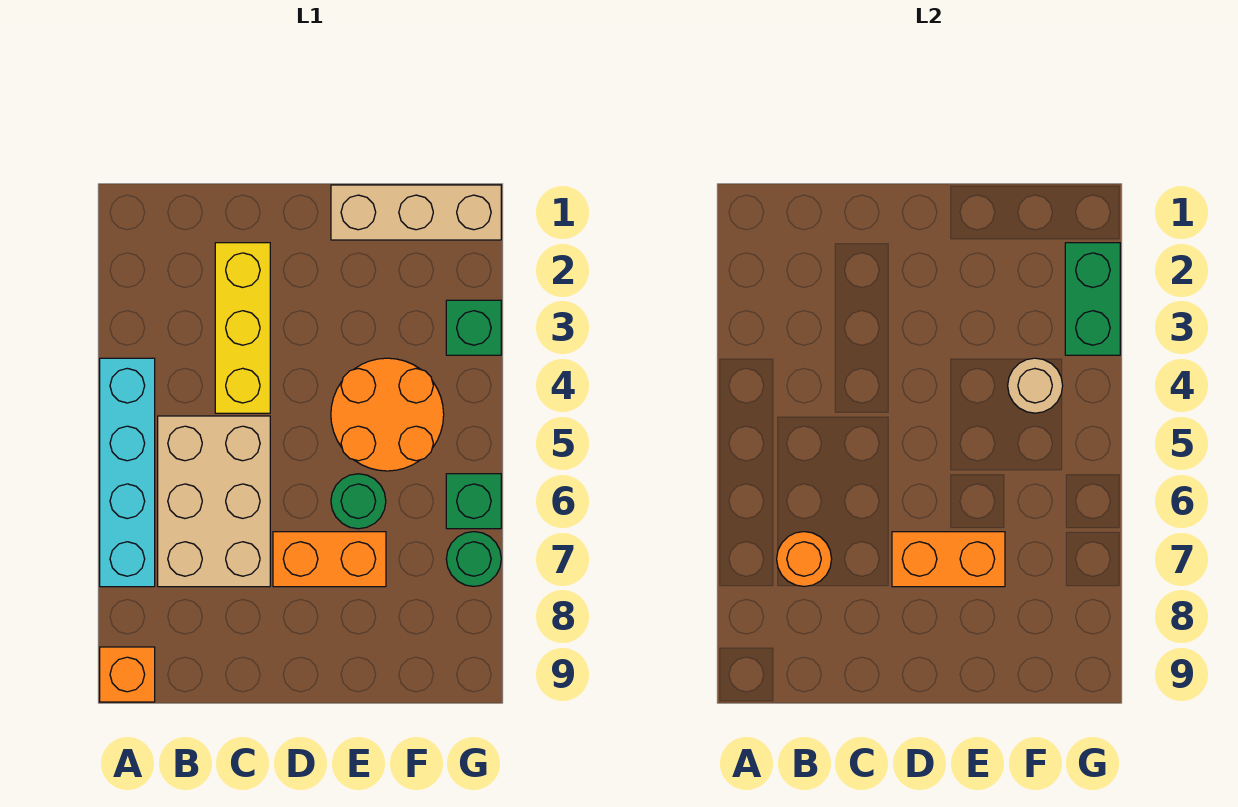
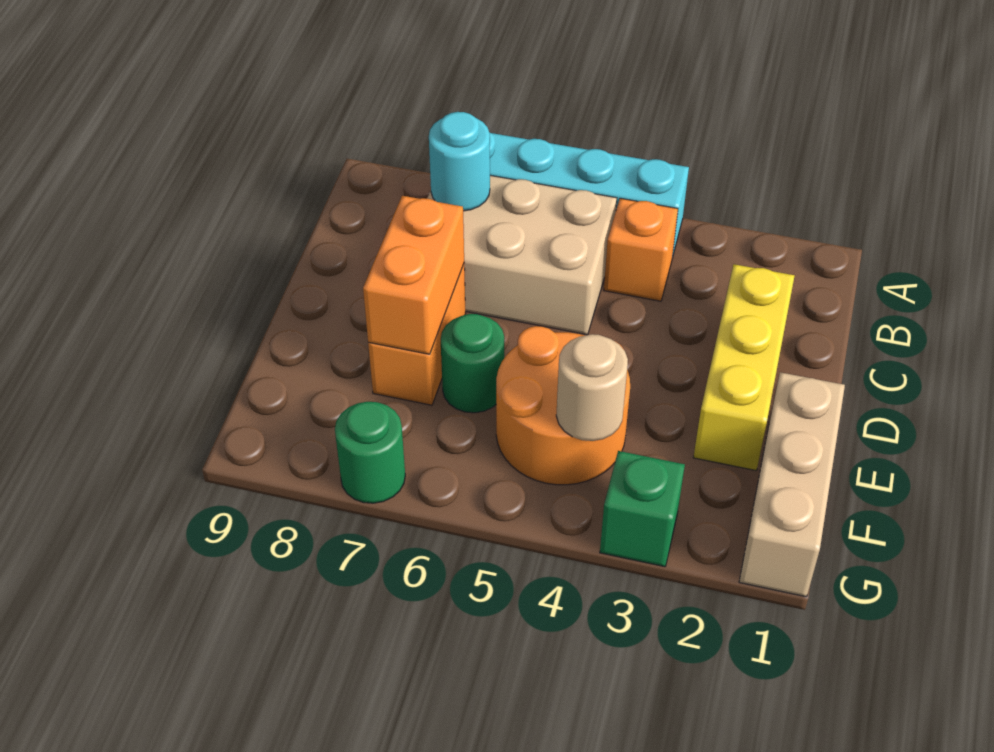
orange brick A9 level 1 -> orange brick B4 level 1
orange round brick B7 level 2 -> cyan round brick B7 level 2
yellow brick C2:C4 level 1 -> yellow brick C2:E2 level 1
green brick G2:G3 level 2 -> none
green brick G6 level 1 -> none

